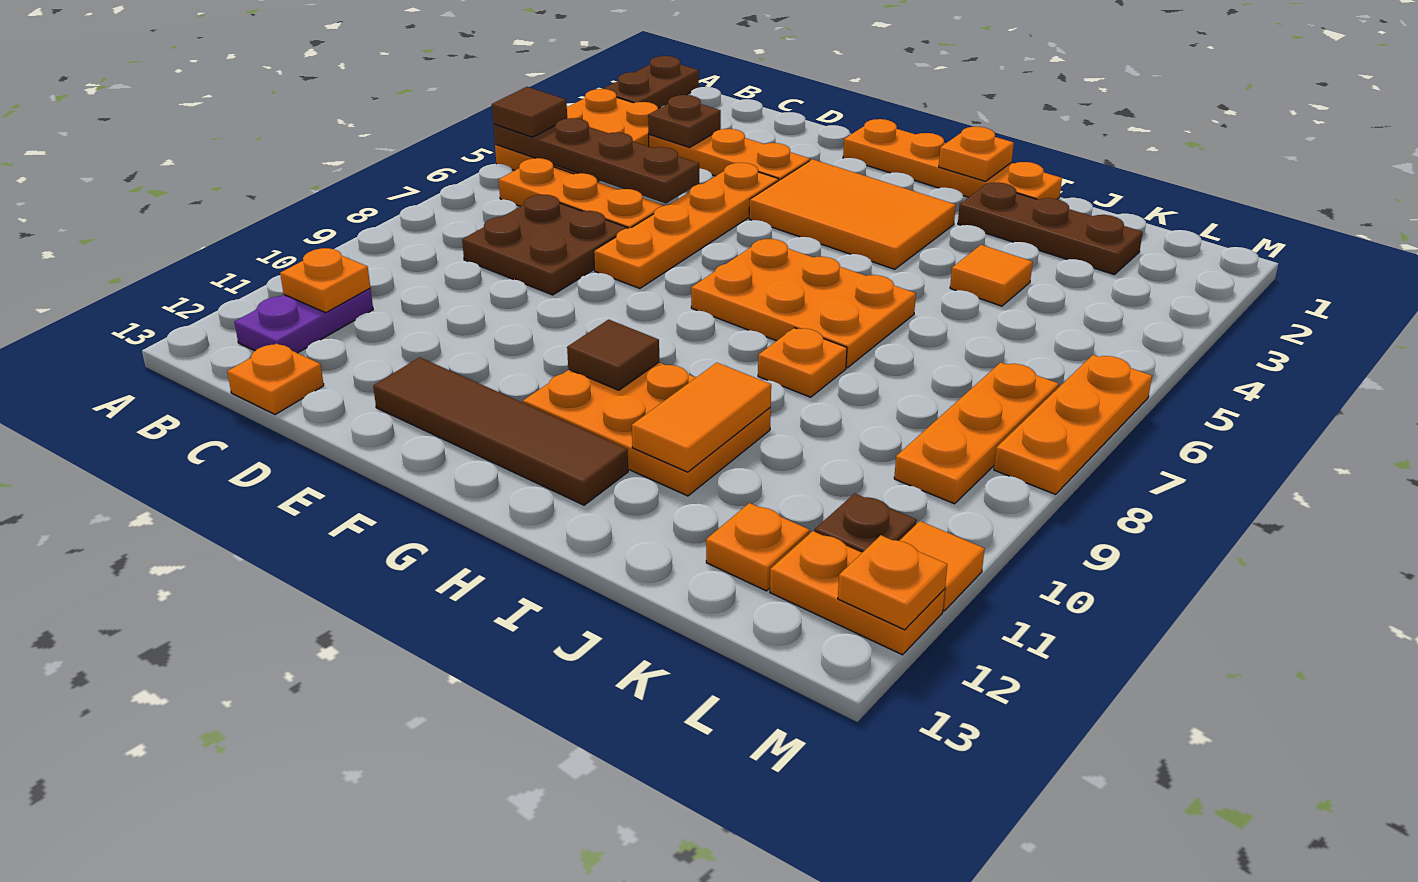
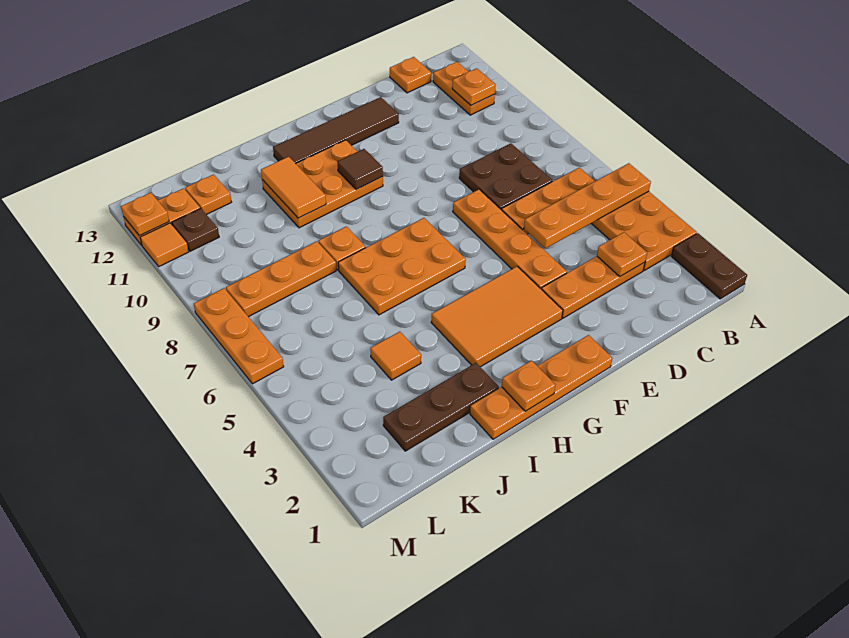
brown plate A5:D5 level 2 -> orange plate A5:D5 level 2
brown tile A5 level 3 -> none
purple plate B11:B12 level 1 -> orange plate B11:B12 level 1
brown plate C3 level 2 -> orange plate C3 level 2
orange plate L7:L9 level 1 -> orange plate J8:L8 level 1

